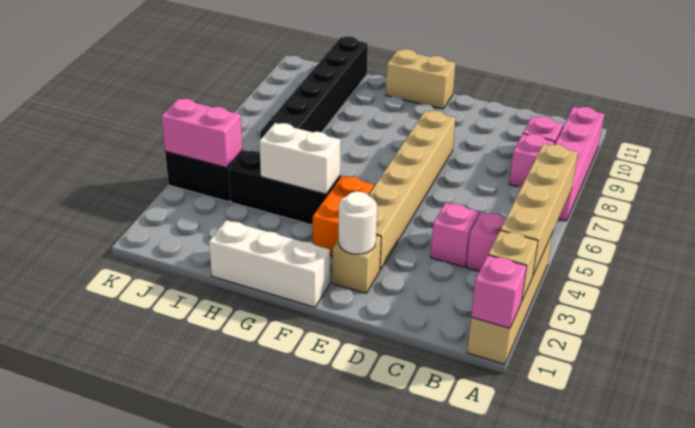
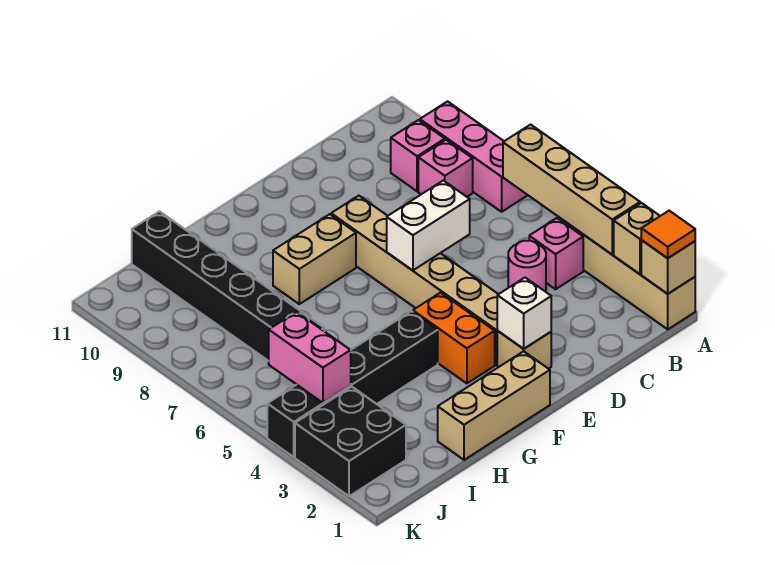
pink brick A1 level 2 -> tan brick A1 level 2
none -> orange tile A1 level 3
pink brick A7:A10 level 1 -> pink brick A7:A9 level 1
pink brick C4 level 1 -> pink round brick C4 level 1
white round brick E2 level 2 -> white brick E2 level 2
white brick F1:H1 level 1 -> tan brick F1:H1 level 1
tan brick F11:G11 level 1 -> tan brick F8:G8 level 1
white brick G4:H4 level 2 -> white brick D6:E6 level 2
none -> black brick J2:K3 level 1
pink brick J4:K4 level 2 -> pink brick J4:J5 level 2

